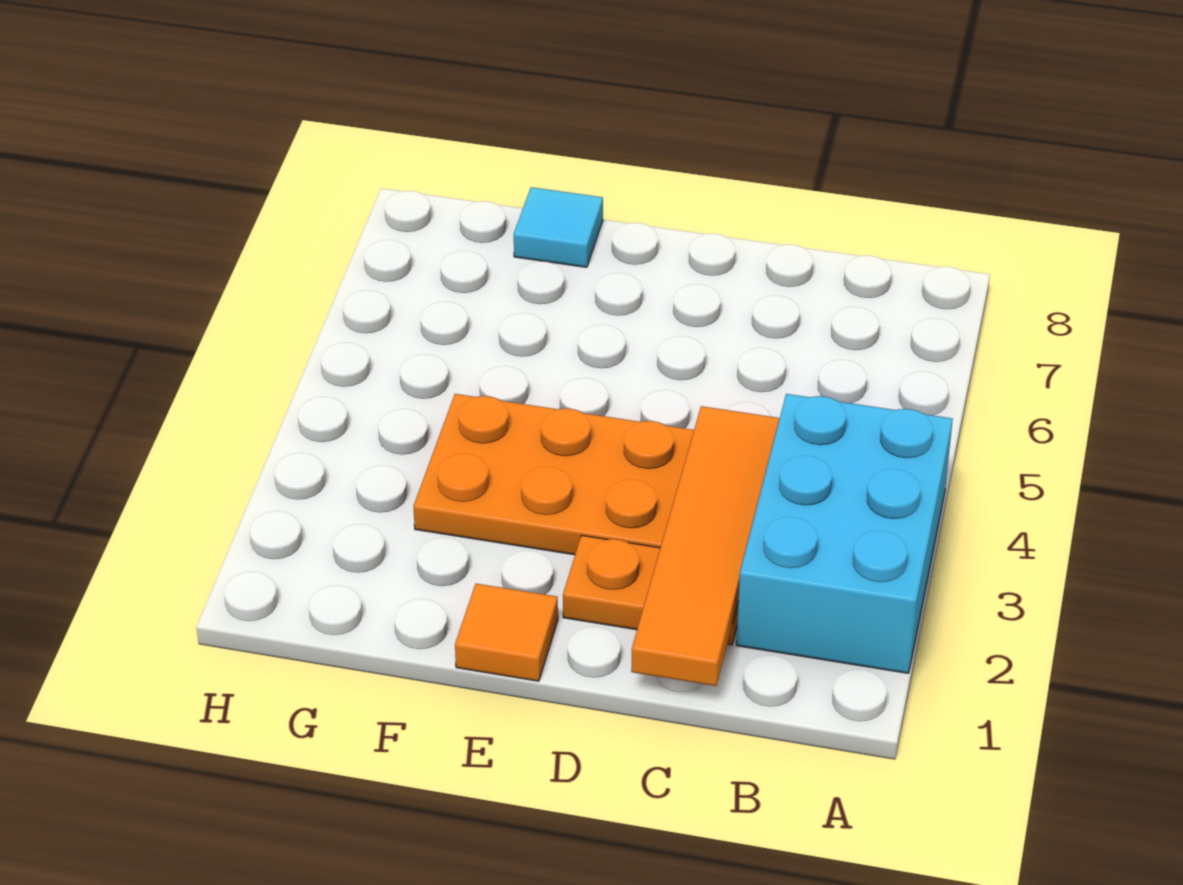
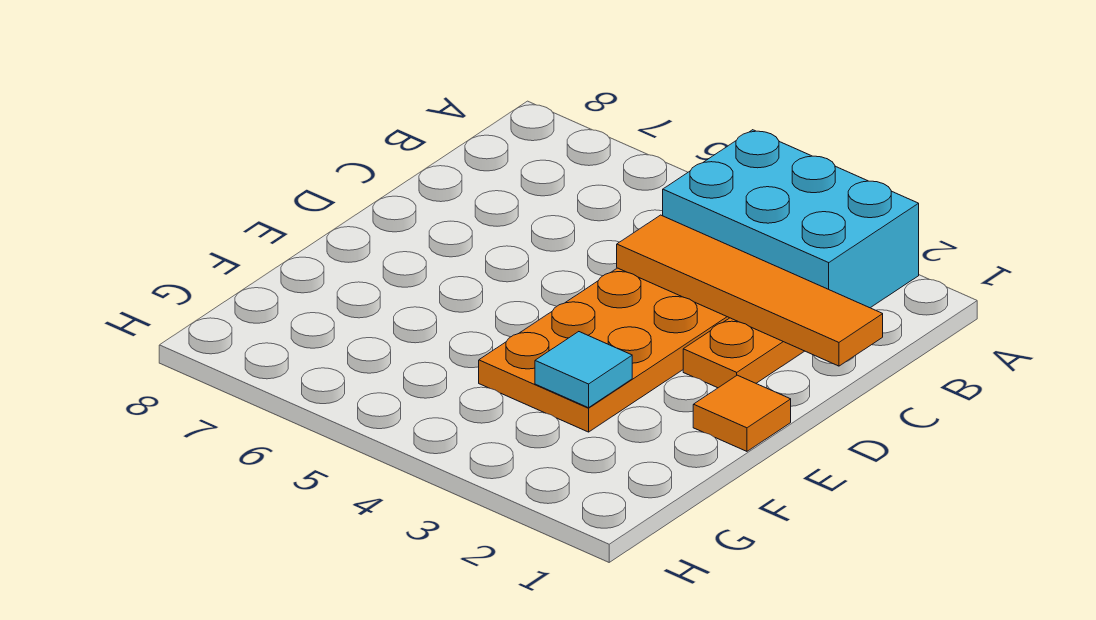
cyan tile F8 level 1 -> cyan tile F3 level 2

